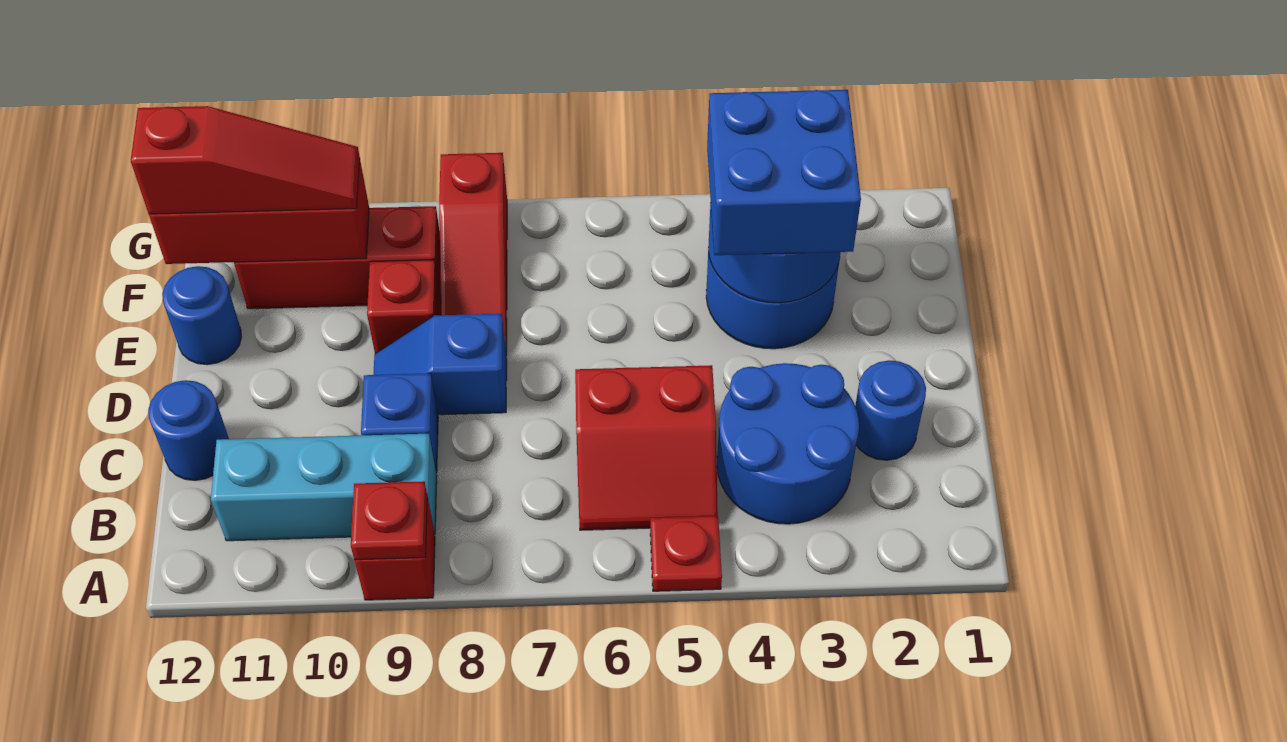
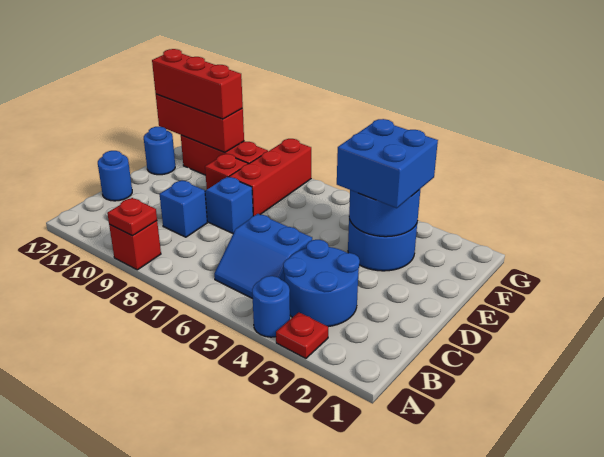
red plate A5 level 1 -> red plate A3 level 1
red slope B5:C6 level 1 top C -> blue slope B5:C6 level 1 top C
cyan brick B9:B11 level 1 -> none
blue round brick C2 level 1 -> blue round brick A4 level 1
red slope E8:G8 level 1 top G -> red brick E8:G8 level 1
red slope F10:F12 level 3 top 12 -> red brick F10:F12 level 3

